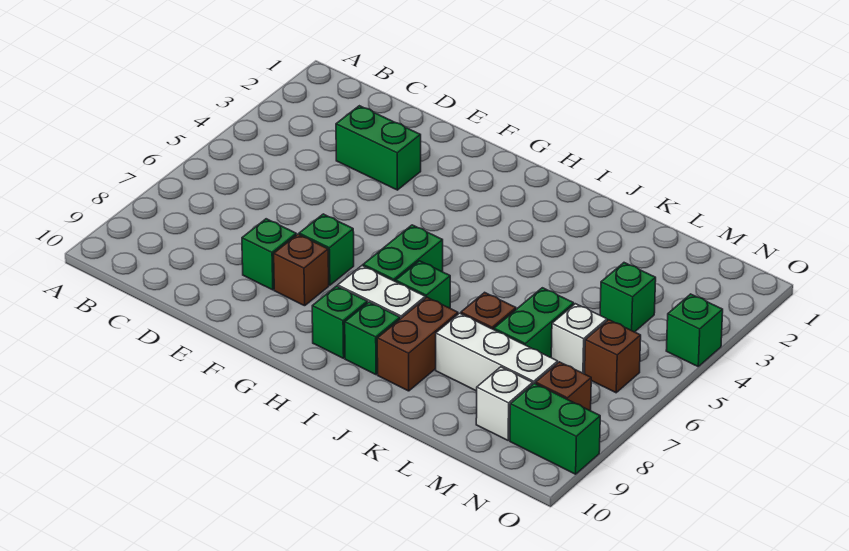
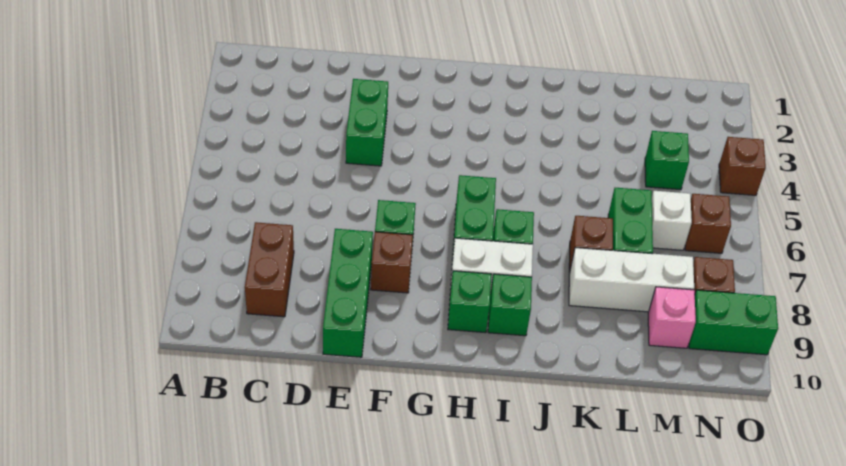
green brick D3:E3 level 1 -> green brick E3:E4 level 1
green brick E8 level 1 -> green brick E8:E10 level 1
brown brick J8:J9 level 1 -> brown brick C8:C9 level 1
white brick M9 level 1 -> pink brick M9 level 1
green brick O4 level 1 -> brown brick O4 level 1

